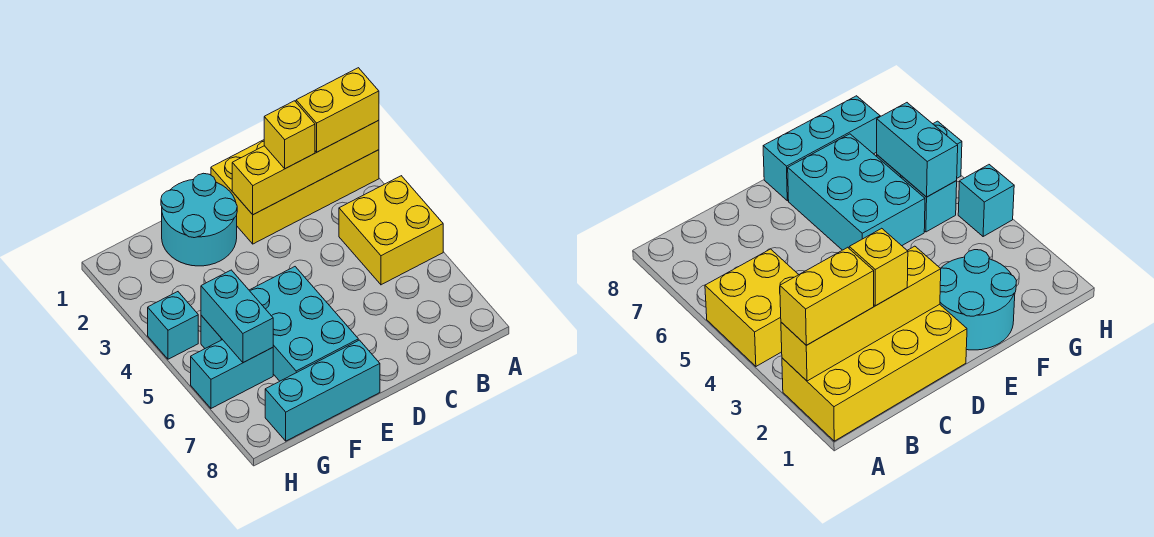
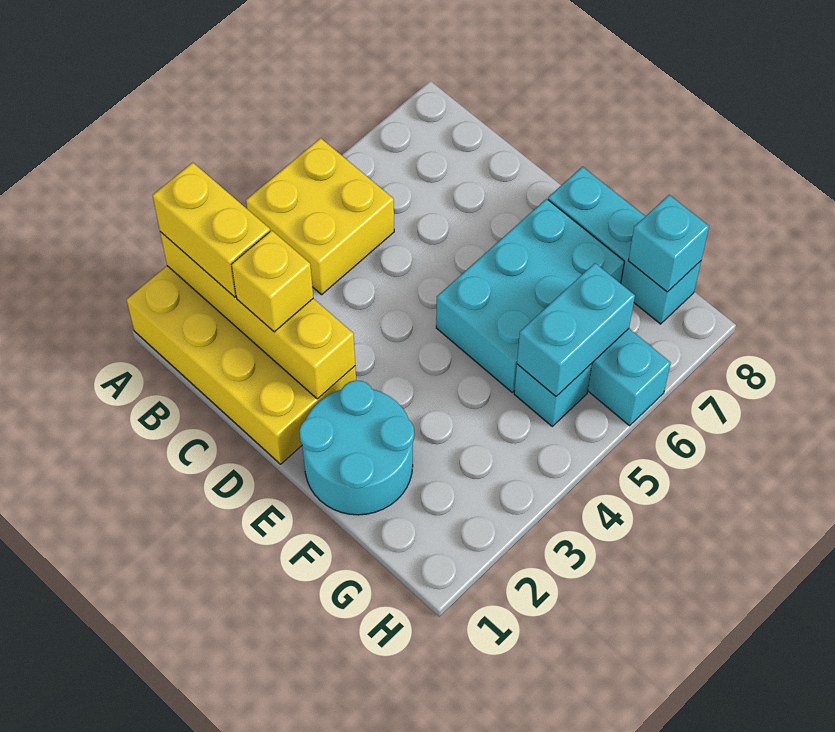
cyan brick H4 level 1 -> cyan brick G8 level 2

